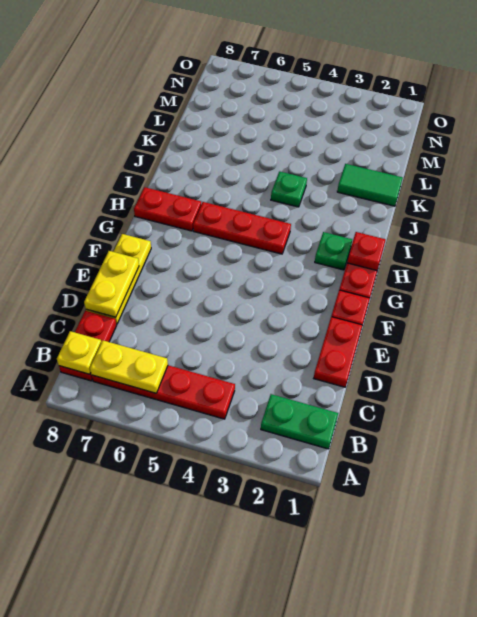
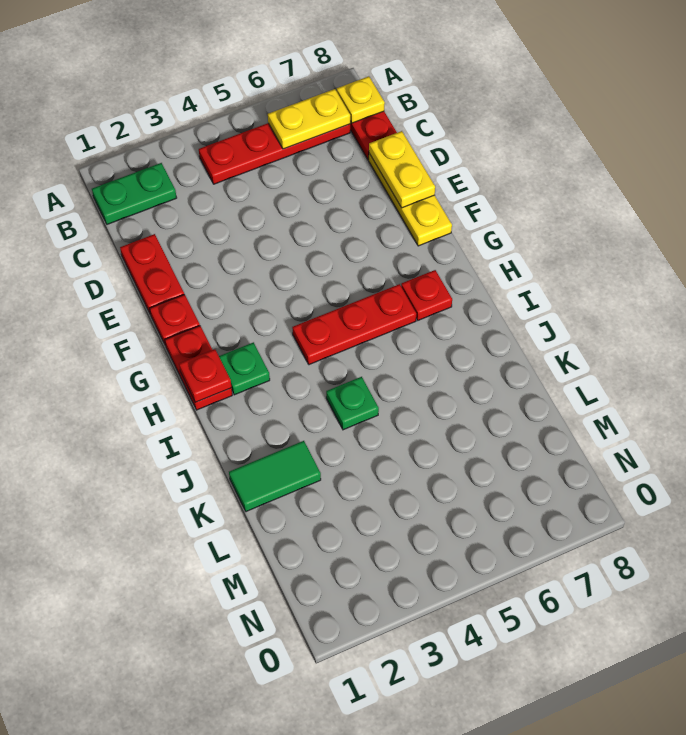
red plate H7:H8 level 1 -> red plate H7 level 1

